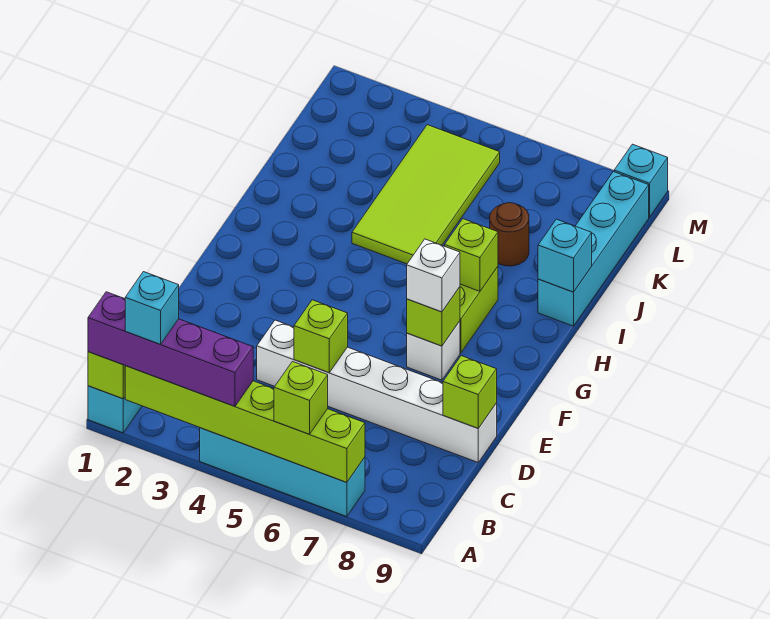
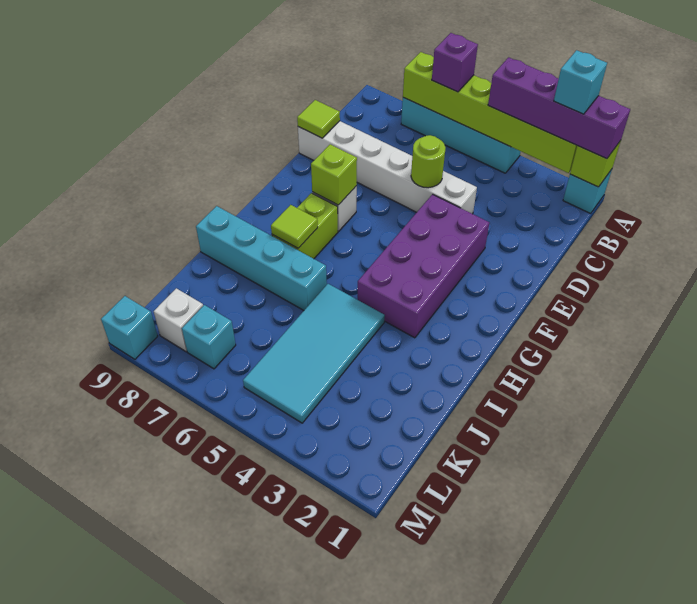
lime brick A6 level 3 -> purple brick A6 level 3
lime brick D5 level 2 -> lime round brick D5 level 2
lime brick D9 level 2 -> lime tile D9 level 2
none -> purple brick E3:H4 level 1
white brick F7 level 3 -> white brick L8 level 1
lime brick H7 level 2 -> lime tile H7 level 2
lime tile I4:L5 level 1 -> cyan tile I4:L5 level 1
cyan brick I9:L9 level 1 -> cyan brick I6:I9 level 1
cyan brick I9 level 2 -> cyan brick L7 level 1
brown round brick J7 level 1 -> none

